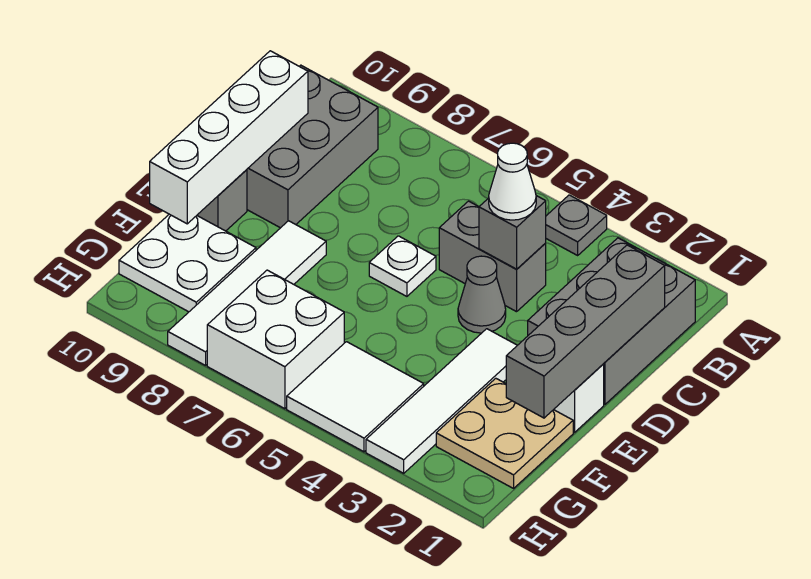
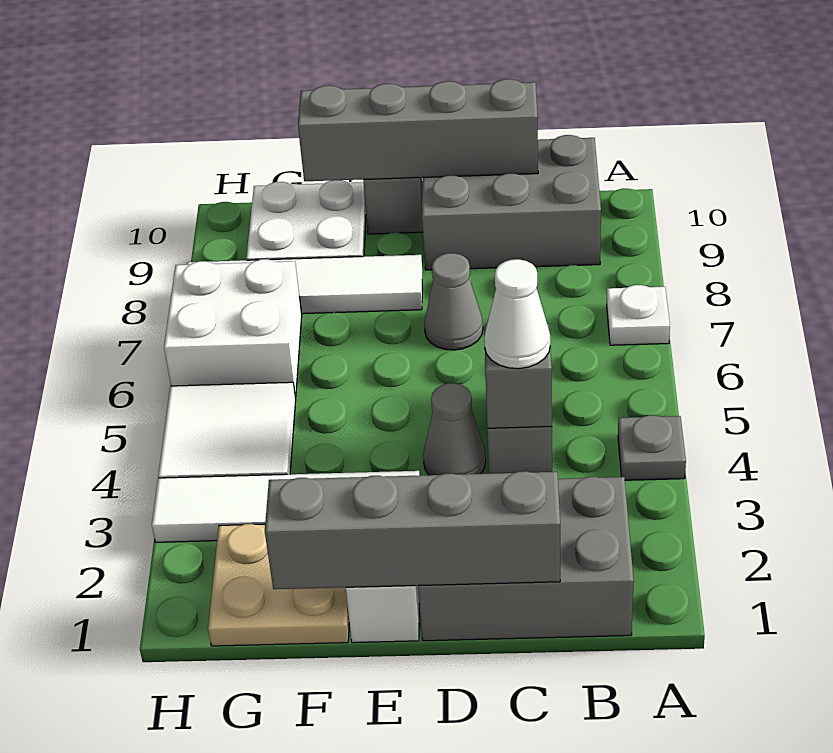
white brick C10:F10 level 2 -> grey brick C10:F10 level 2
white plate D6 level 1 -> white plate A7 level 1
none -> grey cone D7 level 1

